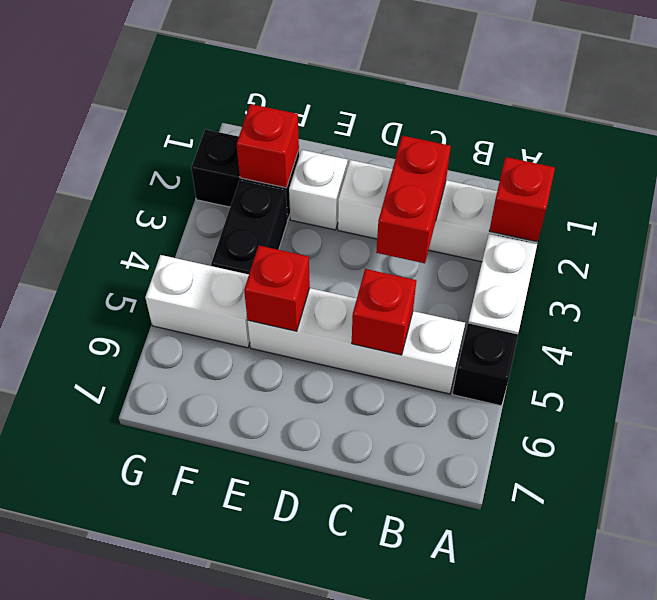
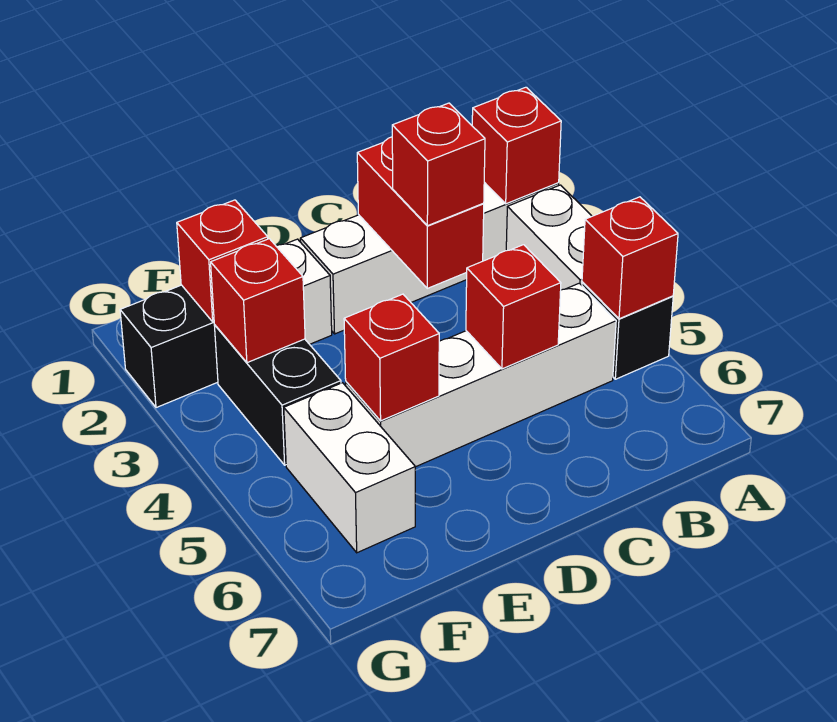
none -> red brick A5 level 2
none -> red brick C3 level 3
none -> red brick F3 level 2
white brick F5:G5 level 1 -> white brick F5:F6 level 1

